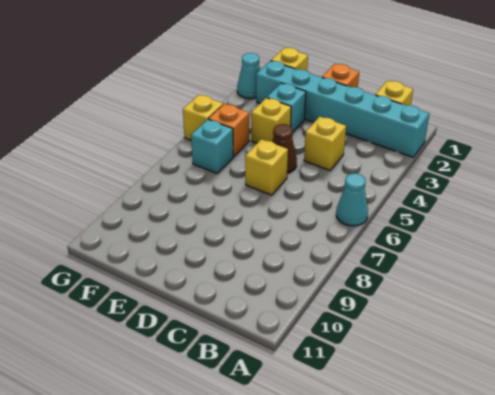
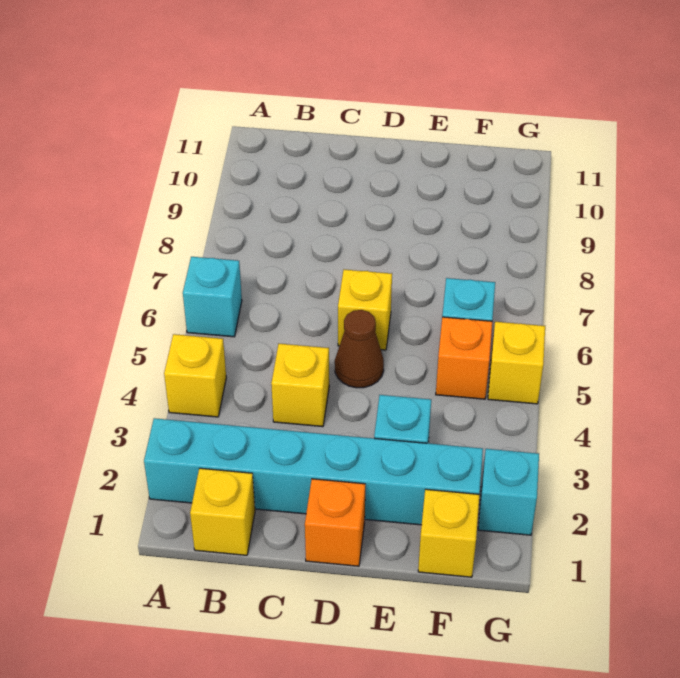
cyan cone A6 level 1 -> cyan brick A6 level 1
yellow brick E4 level 1 -> yellow brick A4 level 1
cyan cone G2 level 1 -> cyan brick G2 level 1

